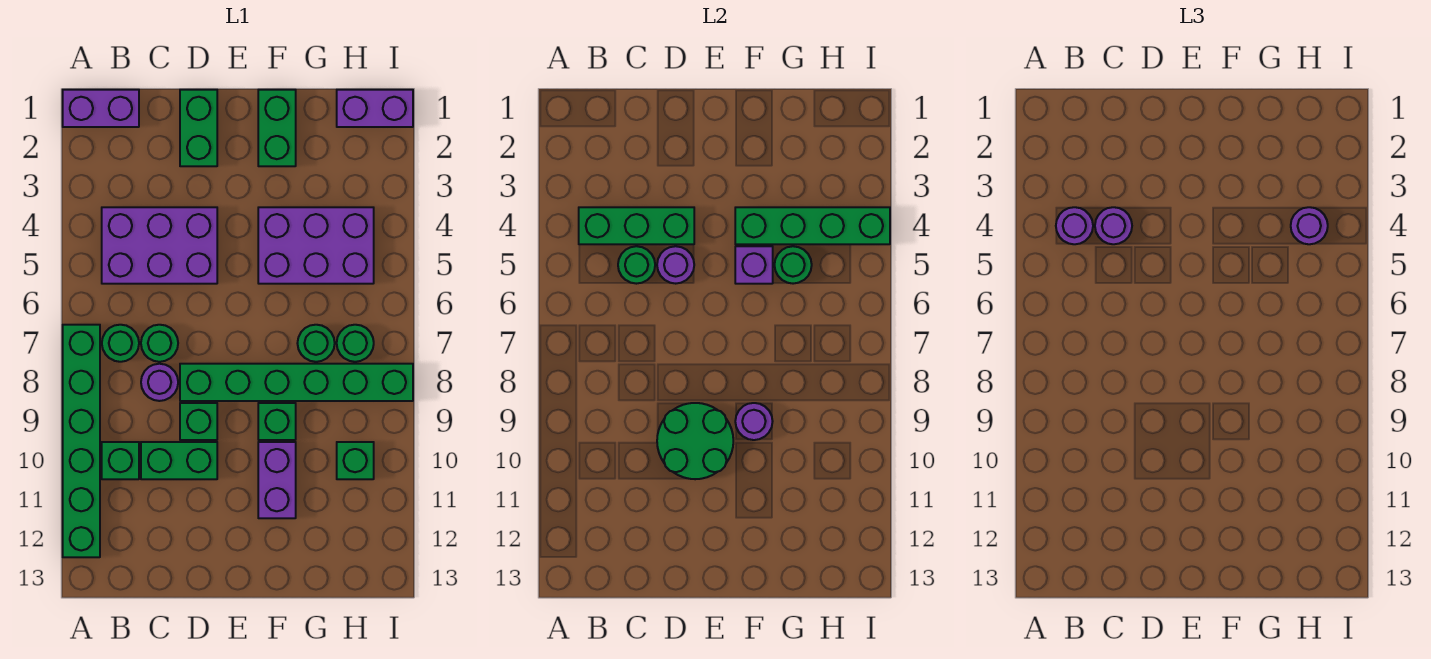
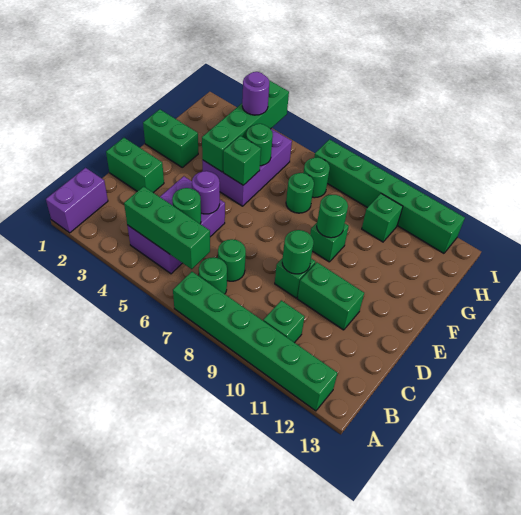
green brick B4:D4 level 2 -> green brick B4:B6 level 2
purple round brick B4 level 3 -> none
purple round brick C4 level 3 -> none
purple round brick C8 level 1 -> none
green brick C10:D10 level 1 -> green brick D10:D11 level 1
green brick D8:I8 level 1 -> green brick I7:I12 level 1
green round brick D9:E10 level 2 -> green round brick D9 level 2
purple brick F5 level 2 -> green brick F5 level 2
purple round brick F9 level 2 -> green round brick F9 level 2
purple brick F10:F11 level 1 -> none
purple brick H1:I1 level 1 -> none

